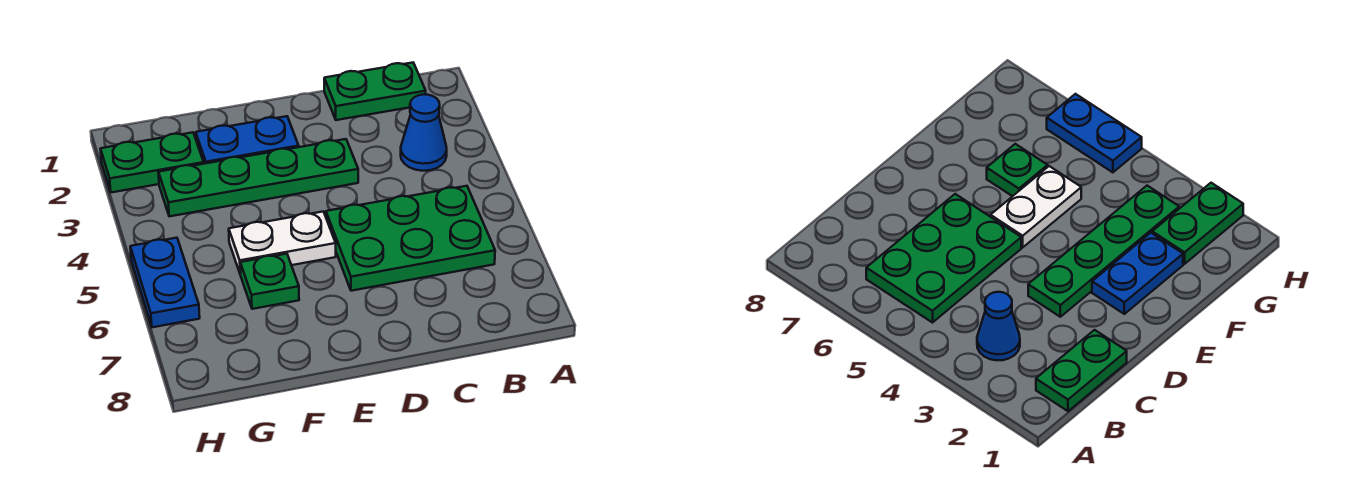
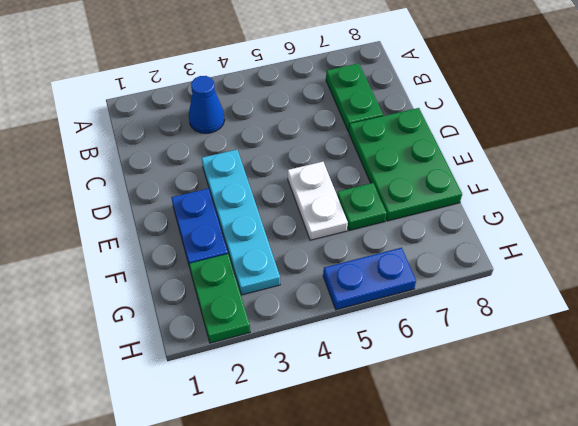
green plate B1:C1 level 1 -> green plate B7:C7 level 1
green plate B5:D6 level 1 -> green plate D7:F8 level 1
green plate D3:G3 level 1 -> cyan plate D3:G3 level 1

